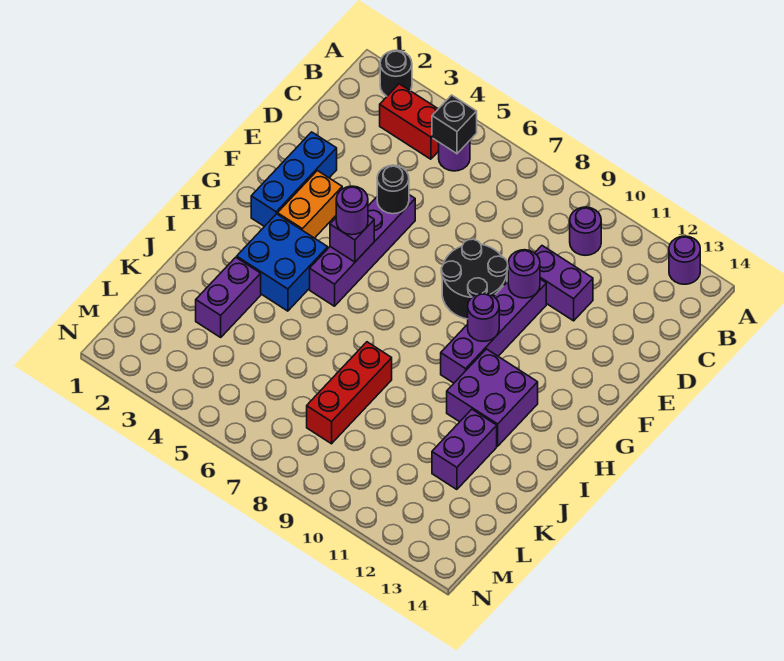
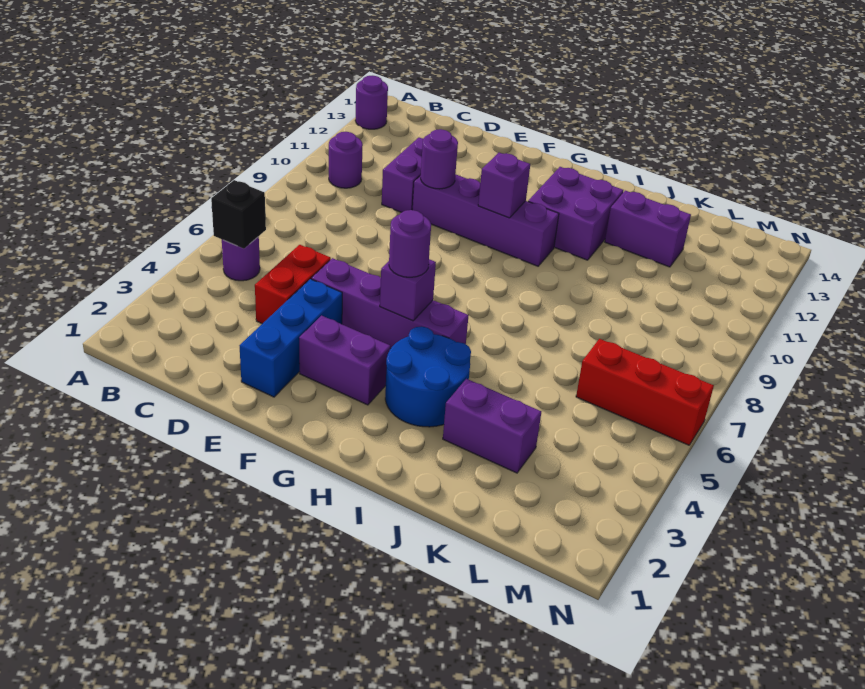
black round brick A2 level 1 -> none
red brick B3:B4 level 1 -> red brick D4:D5 level 1
blue brick E2:G2 level 1 -> blue brick E2:E4 level 1
black round brick E5 level 2 -> none
black round brick E8:F9 level 1 -> none
orange brick F3:G3 level 1 -> purple brick F3:G3 level 1
purple round brick G10 level 2 -> purple brick G10 level 2
blue brick H3:I4 level 1 -> blue round brick H3:I4 level 1
red brick J8:L8 level 1 -> red brick L6:N6 level 1

